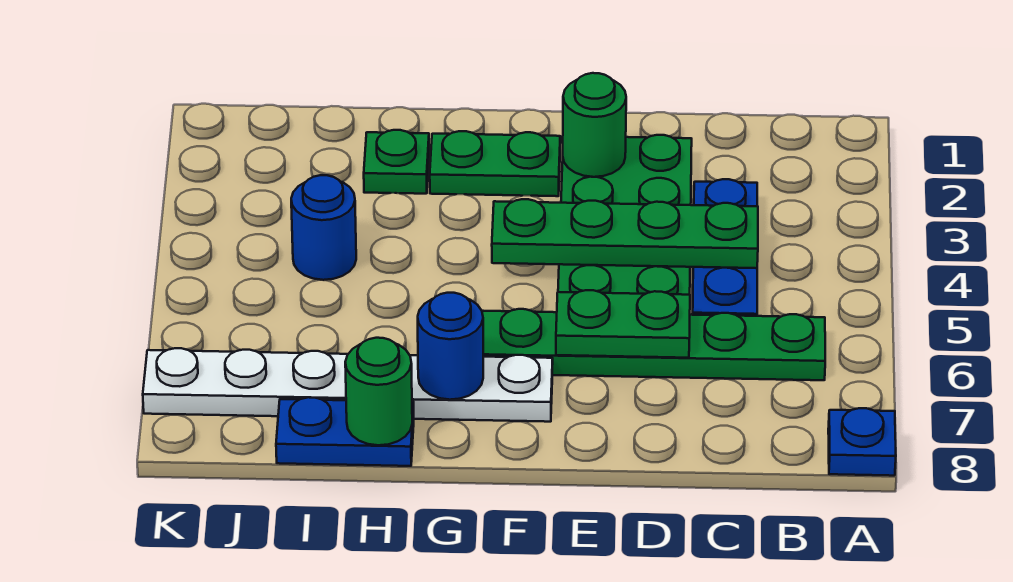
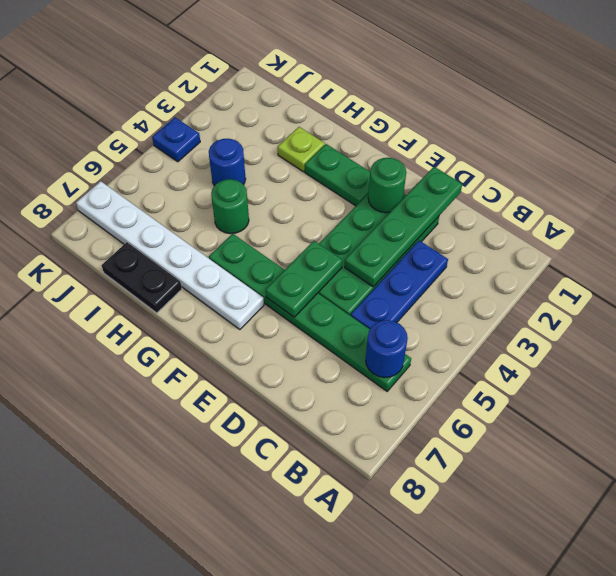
blue plate A8 level 1 -> blue plate K4 level 1
green plate C4:F4 level 2 -> green plate D1:D4 level 2
green plate D6:E6 level 2 -> green plate E5:E6 level 2
blue round brick G7 level 2 -> blue round brick B6 level 2
green plate H2 level 1 -> lime plate H2 level 1
blue plate H8:I8 level 1 -> black plate H8:I8 level 1
green round brick H8 level 2 -> green round brick H5 level 1

